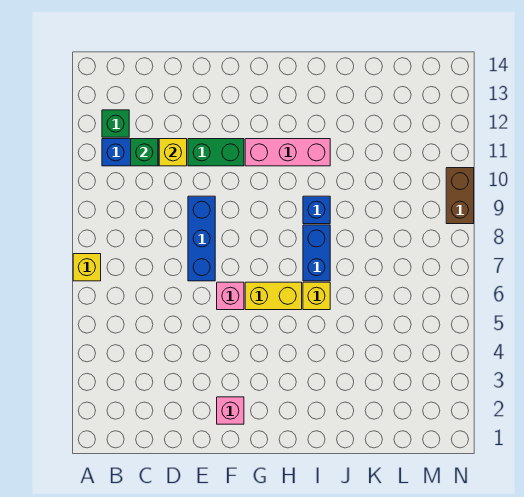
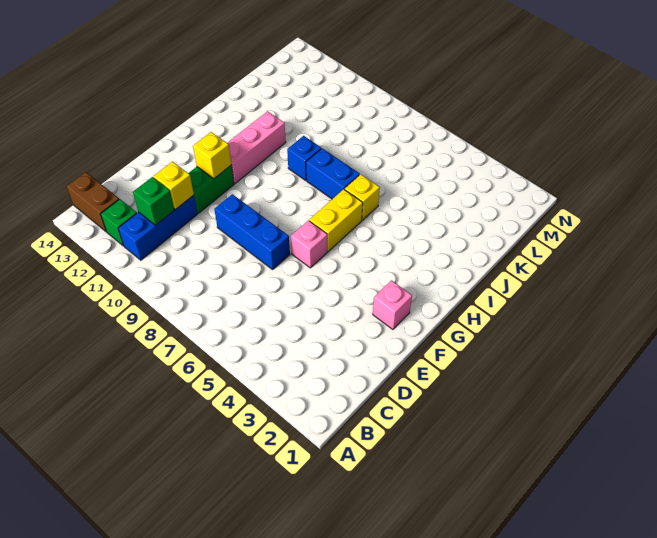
yellow brick A7 level 1 -> yellow brick F11 level 2
brown brick N9:N10 level 1 -> brown brick B13:B14 level 1

